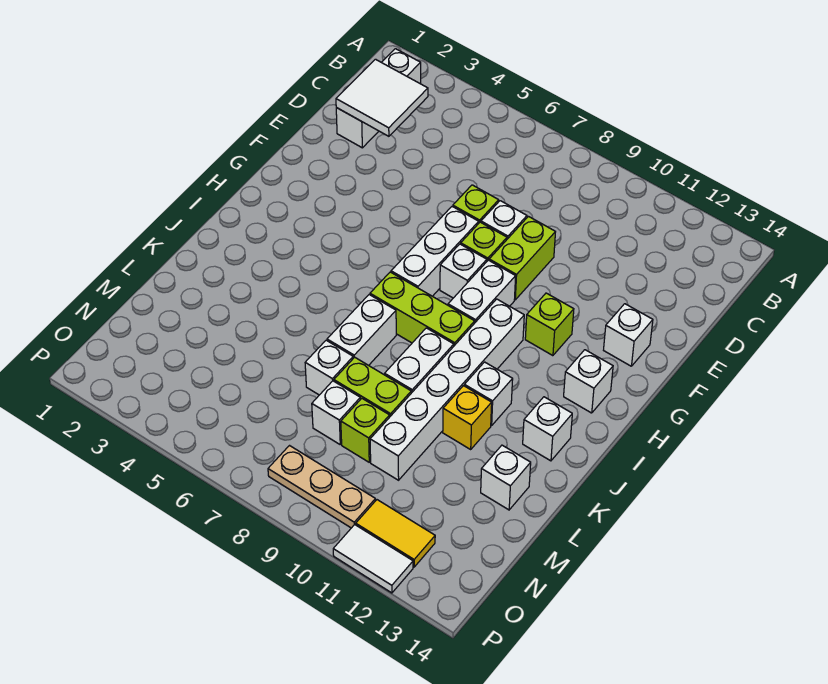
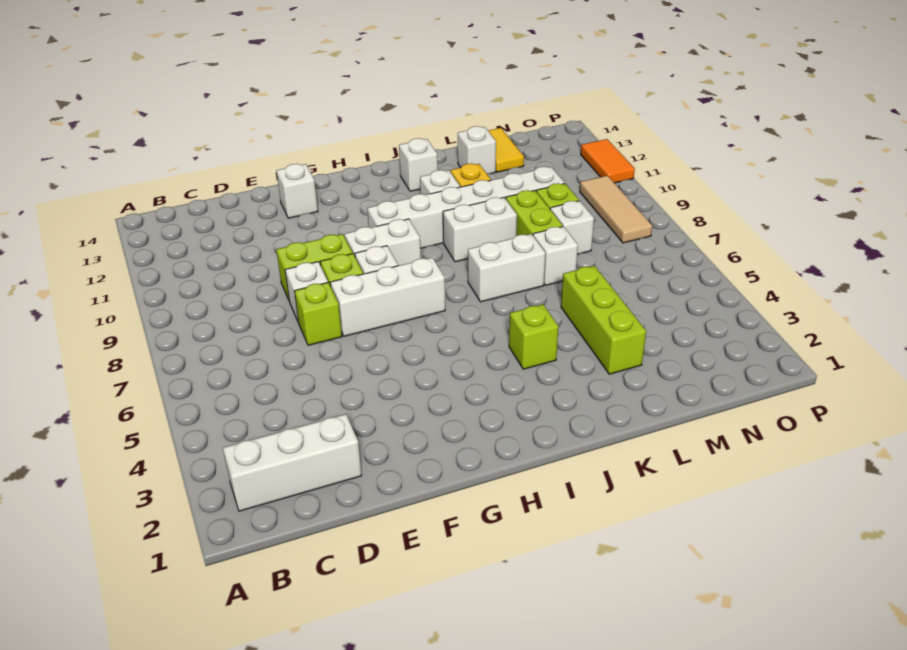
white tile C2:D3 level 2 -> none
lime brick G11 level 1 -> lime brick J4 level 1
white brick H13 level 1 -> none
lime brick I7:I9 level 1 -> lime brick L3:L5 level 1
tan plate O8:O10 level 1 -> tan tile O8:O10 level 1
yellow tile O11:O12 level 1 -> yellow tile M13:M14 level 1
white tile P11:P12 level 1 -> orange tile P11:P12 level 1

